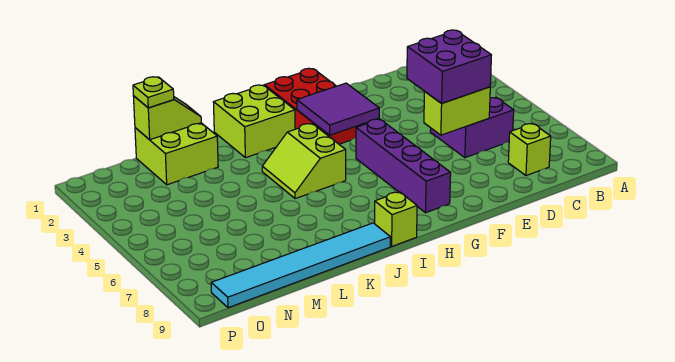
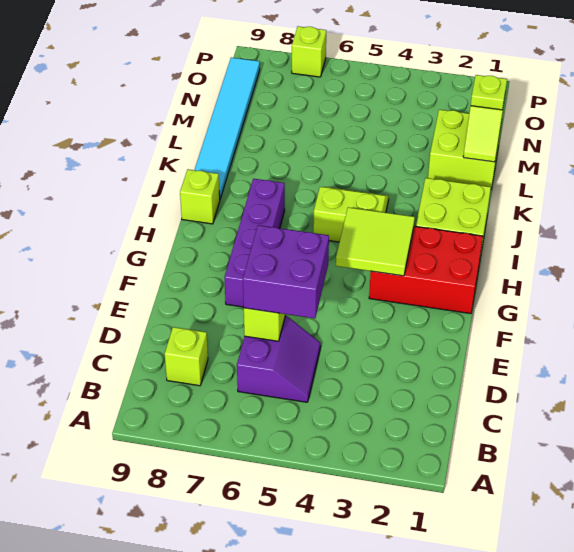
purple tile G3:H4 level 2 -> lime tile G3:H4 level 2
purple brick G5:G8 level 1 -> purple brick F7:I7 level 1
none -> lime brick P7 level 1

